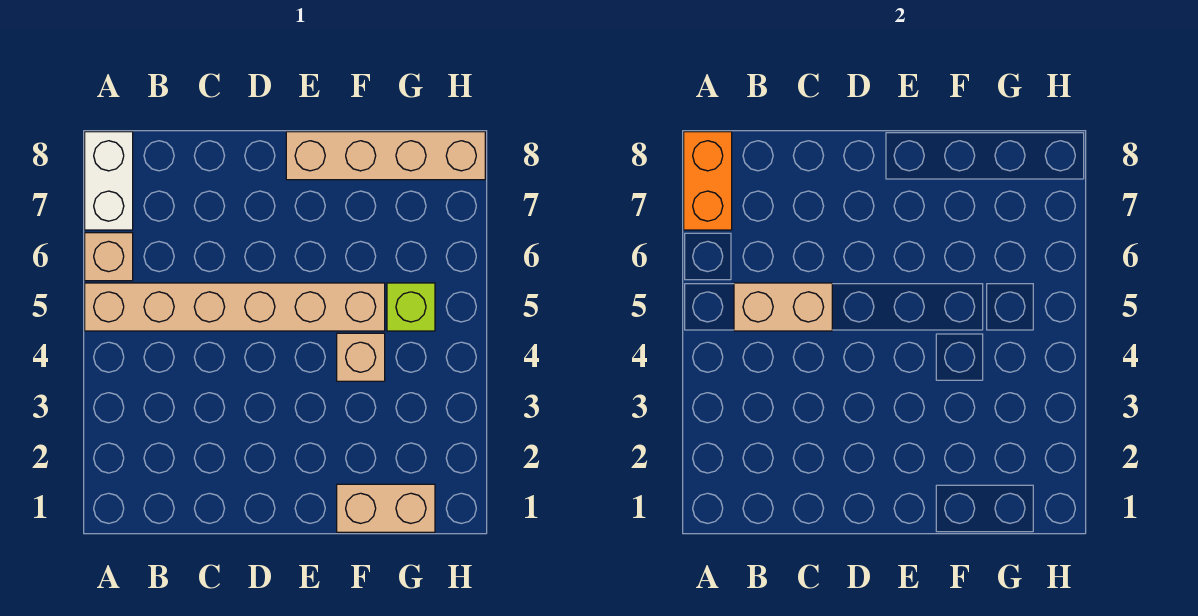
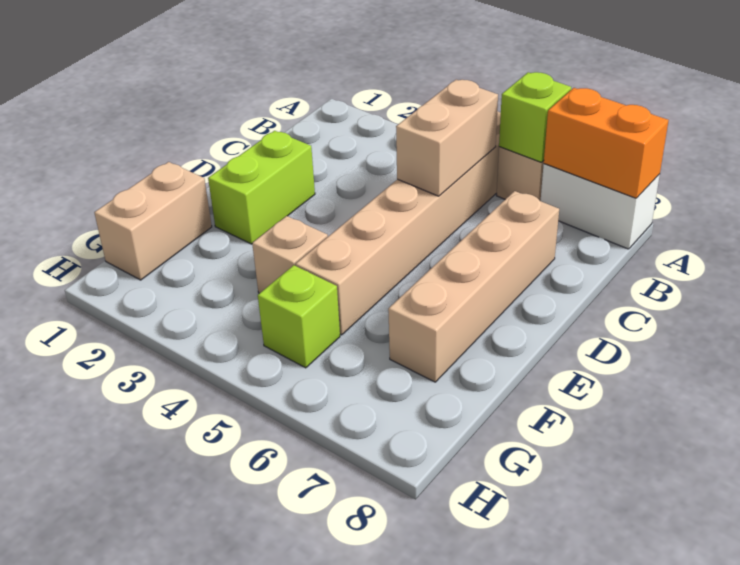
none -> lime brick A6 level 2
none -> lime brick D2:E2 level 1
tan brick E8:H8 level 1 -> tan brick C7:F7 level 1

